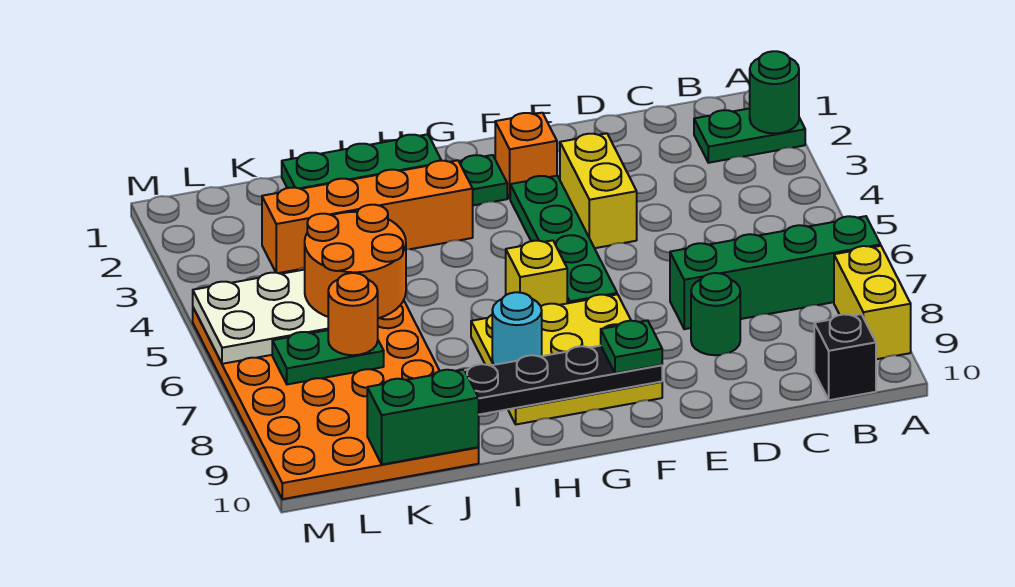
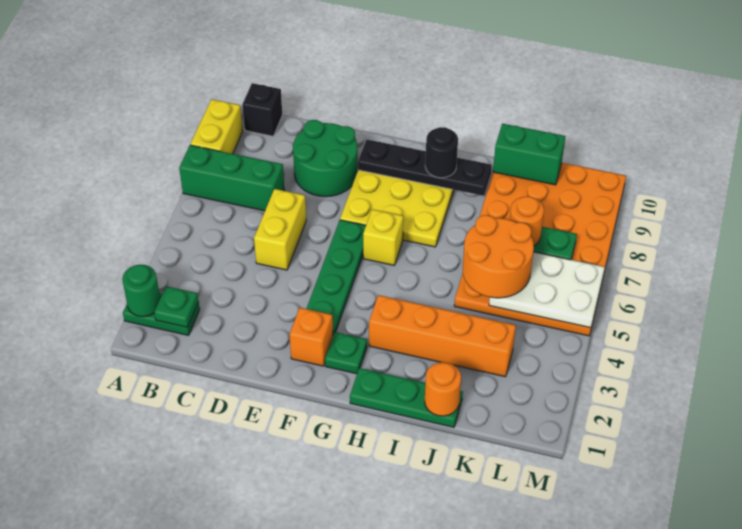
green brick A7:D7 level 1 -> green brick A7:C7 level 1
green round brick D8 level 1 -> green round brick D8:E9 level 1
yellow brick E3:E4 level 1 -> yellow brick D5:D6 level 1
green plate F9 level 3 -> green plate B2 level 2
cyan round brick H8 level 2 -> none
none -> black round brick H9 level 3
none -> orange round brick J1 level 2

